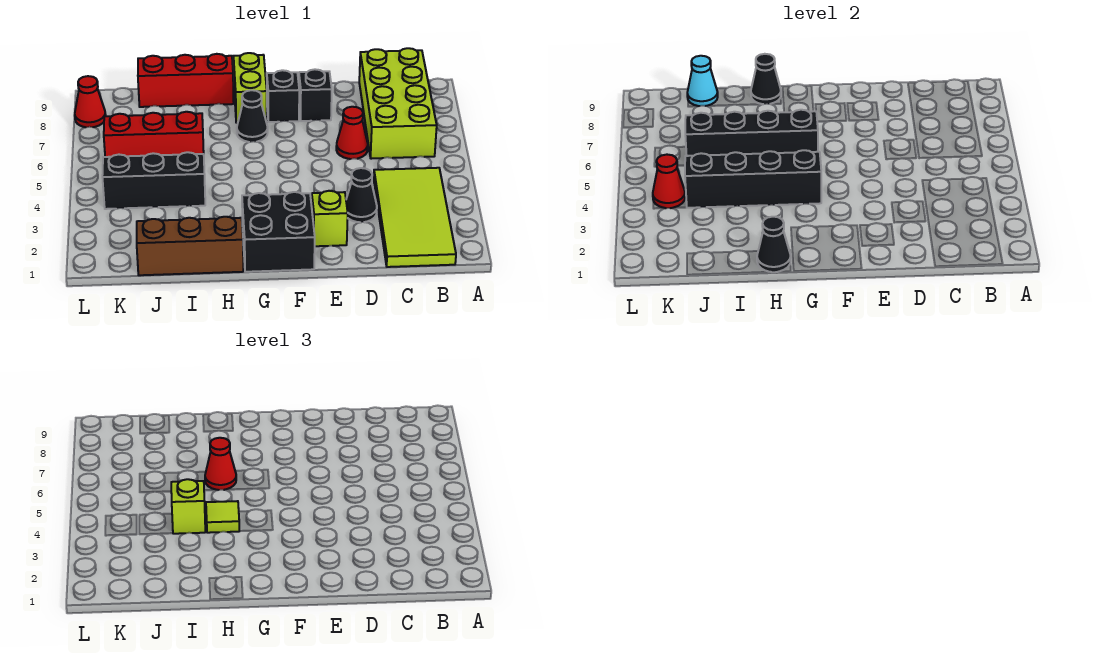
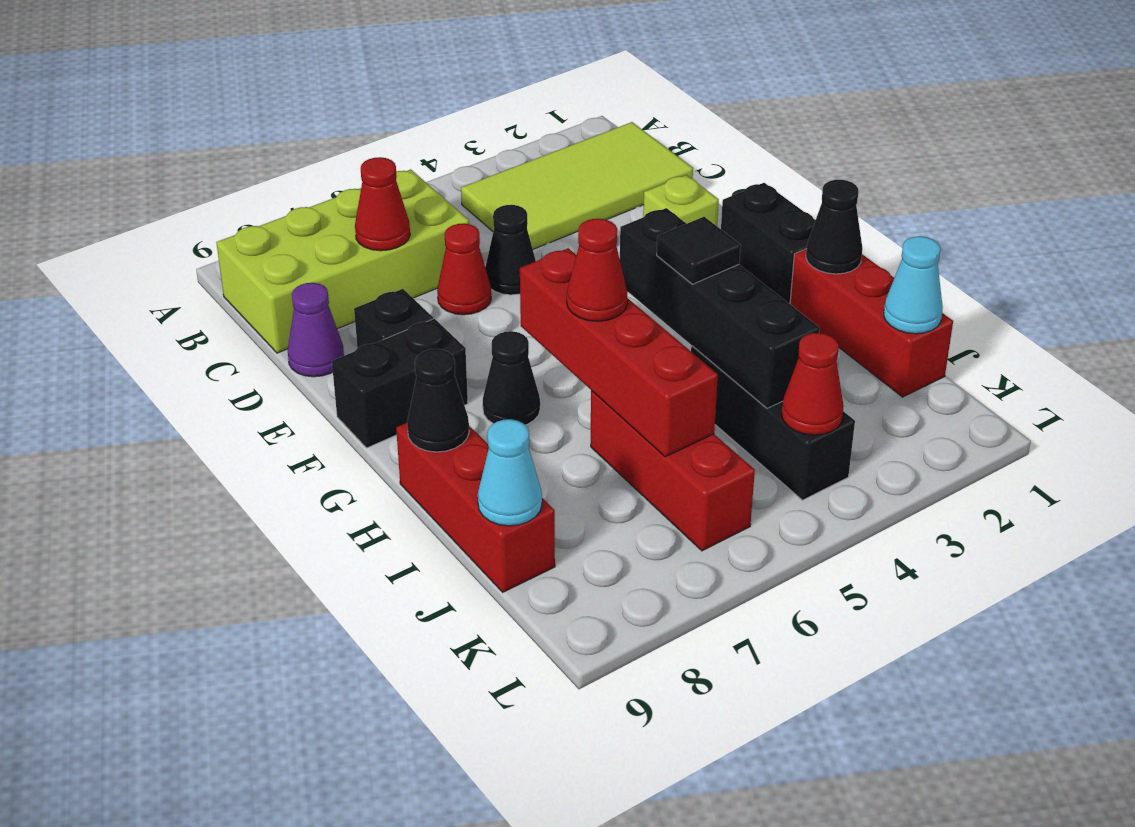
black cone D3 level 1 -> black cone D5 level 1
none -> purple cone D9 level 1
black brick F1:G2 level 1 -> black brick F1:G1 level 1
black brick F8 level 1 -> black brick F8:F9 level 1
black brick G6:J6 level 2 -> red brick G6:J6 level 2
lime brick G8:G9 level 1 -> none
brown brick H1:J1 level 1 -> red brick H1:J1 level 1
lime tile H4 level 3 -> black tile H4 level 3
lime brick I4 level 3 -> none
none -> cyan cone J1 level 2
red cone L8 level 1 -> red cone C7 level 2

